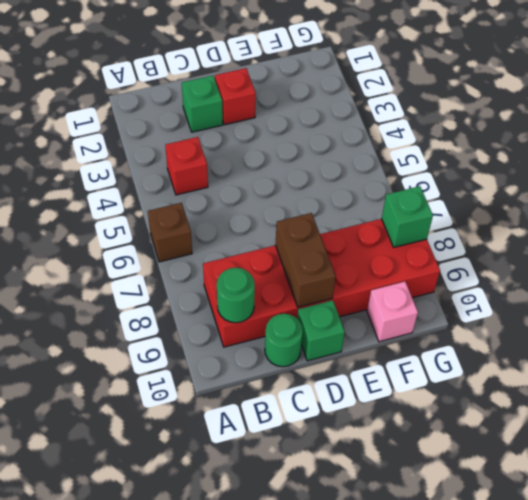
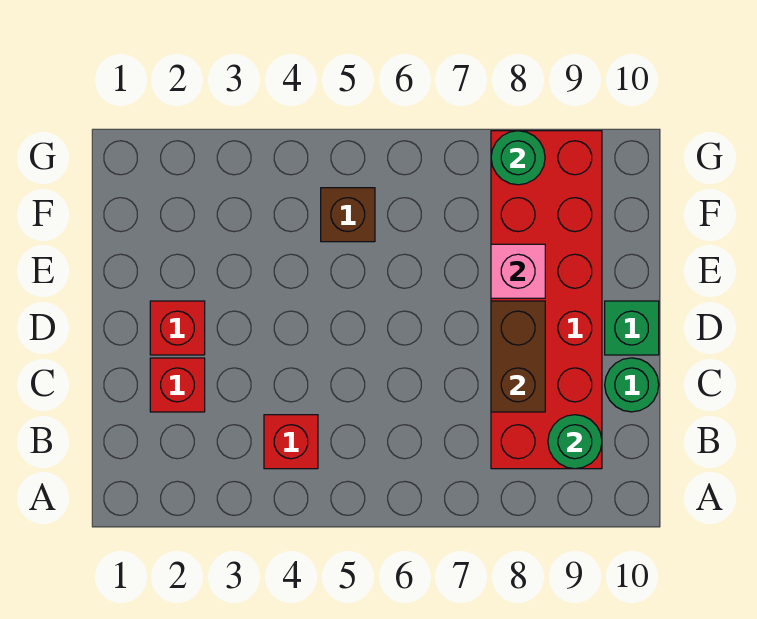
brown brick A6 level 1 -> brown brick F5 level 1
green brick C2 level 1 -> red brick C2 level 1
brown brick D8:D9 level 2 -> brown brick C8:D8 level 2
pink brick F10 level 1 -> pink brick E8 level 2
green brick G8 level 2 -> green round brick G8 level 2

